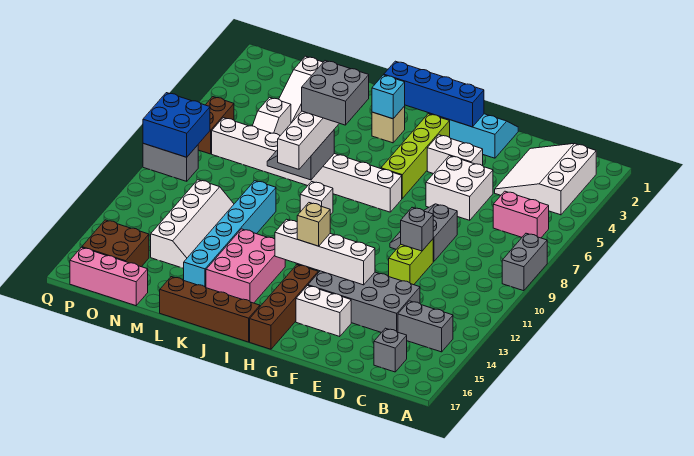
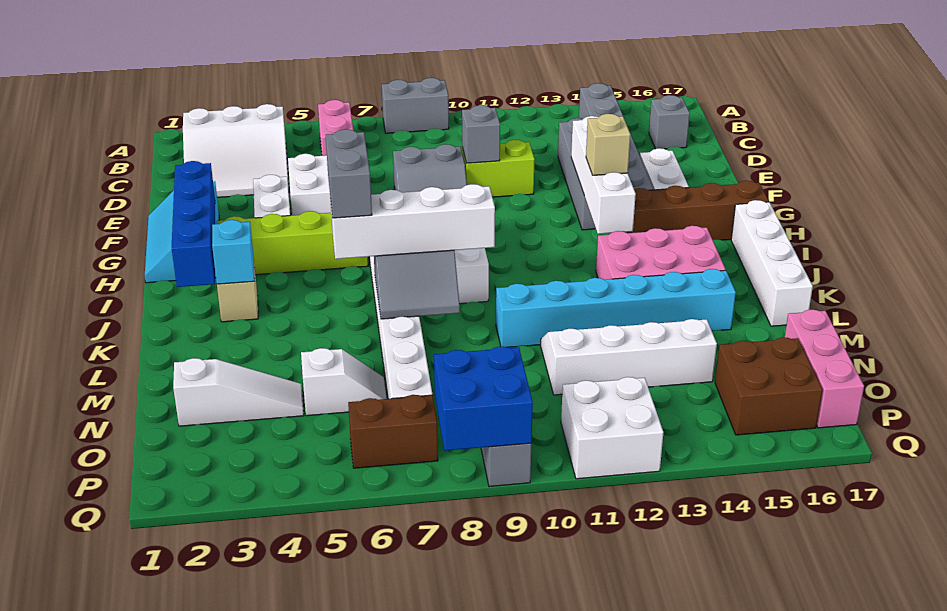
brown brick I17:L17 level 1 -> white brick I17:L17 level 1
grey brick J6:K7 level 4 -> grey brick J6:K6 level 4
none -> white brick P11:Q12 level 1

